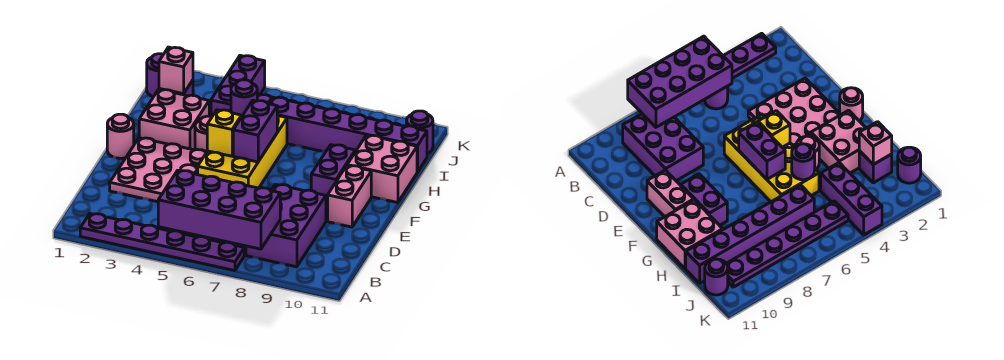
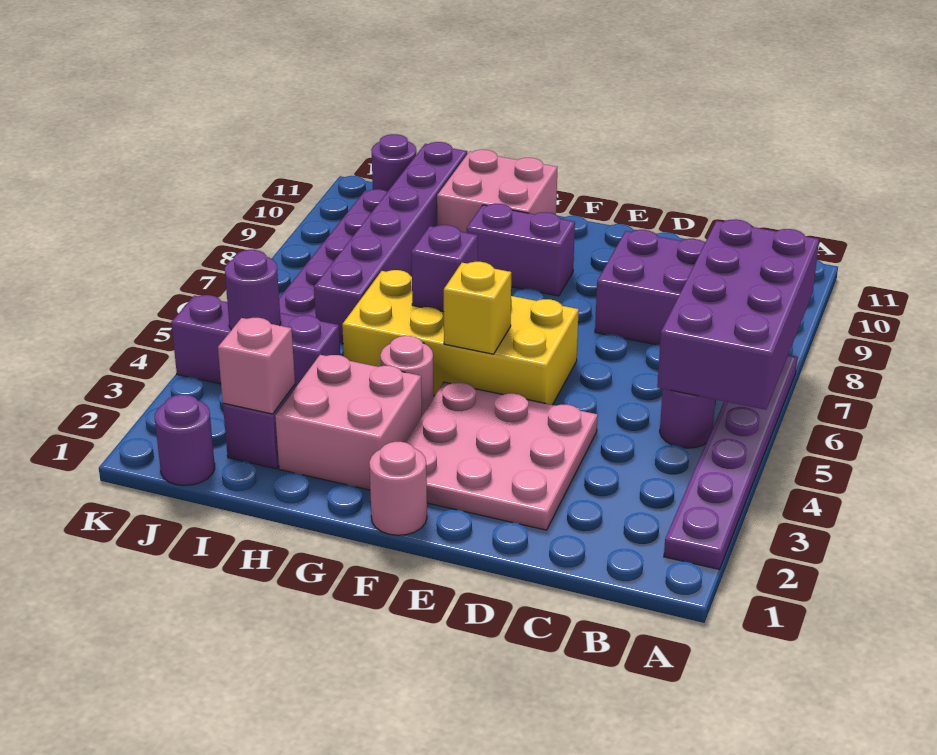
pink brick E10:F10 level 1 -> none
purple brick F6:G6 level 2 -> purple brick G6 level 2
purple round brick H5 level 2 -> purple round brick J4 level 2

